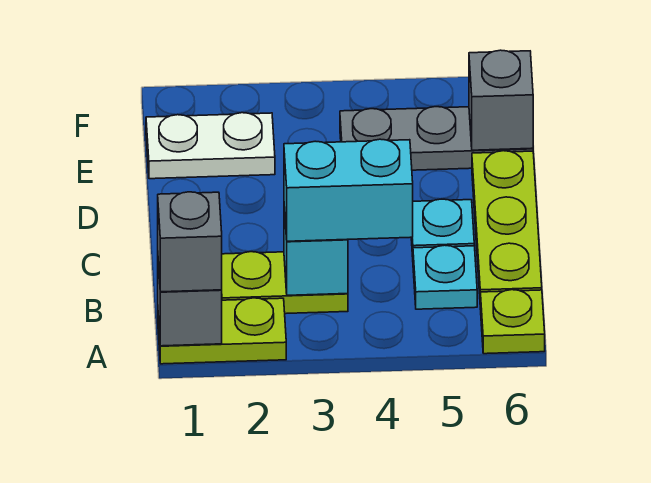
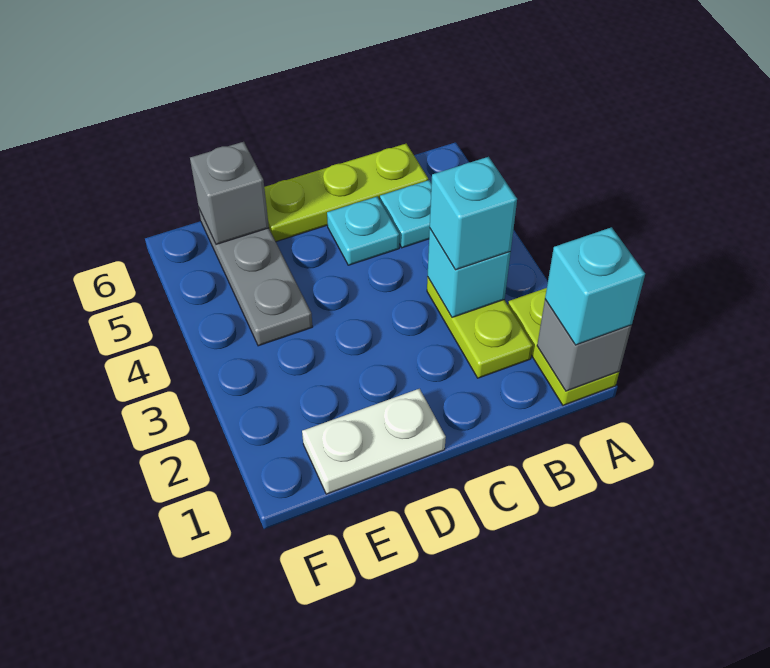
grey brick A1 level 3 -> cyan brick A1 level 3
lime plate A6 level 1 -> none
cyan brick B3:B4 level 3 -> cyan brick B3 level 3
white plate E1:E2 level 1 -> white plate D1:E1 level 1

